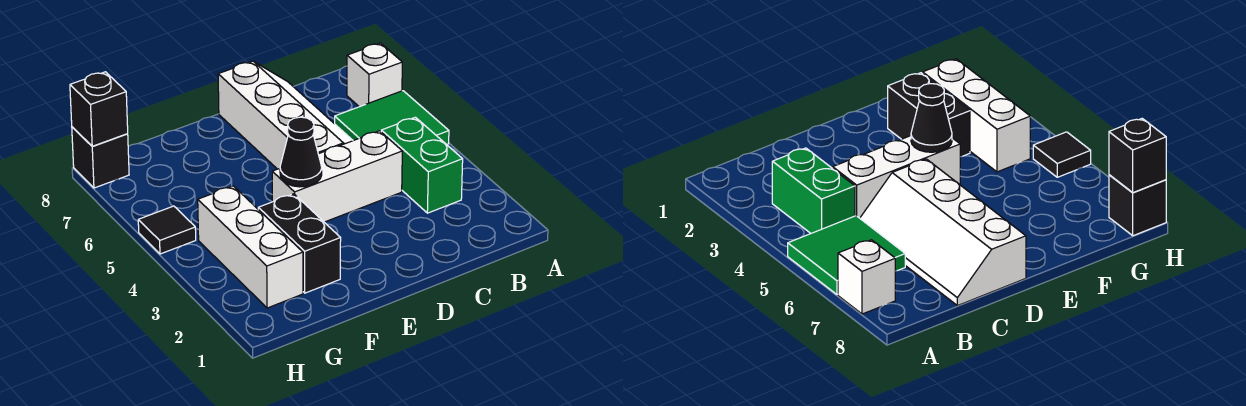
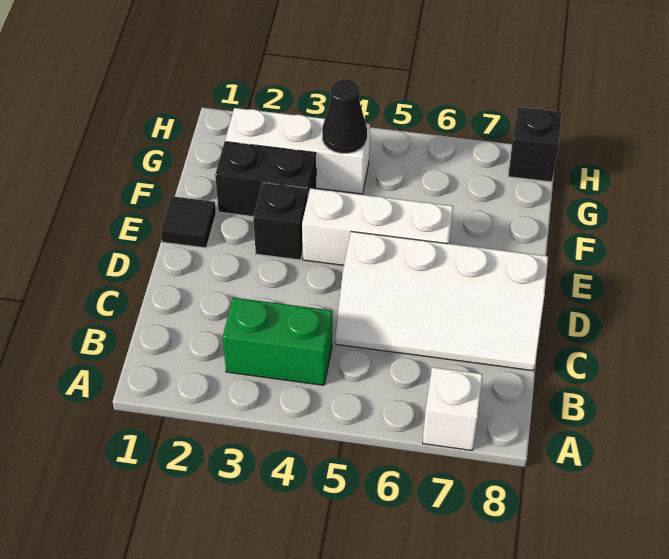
green tile A5:B6 level 1 -> none
white brick C4:E4 level 1 -> white brick E4:E6 level 1
black cone E4 level 2 -> black cone G4 level 2
black tile H5 level 1 -> black tile E1 level 1
black brick H8 level 2 -> black brick E3 level 1

